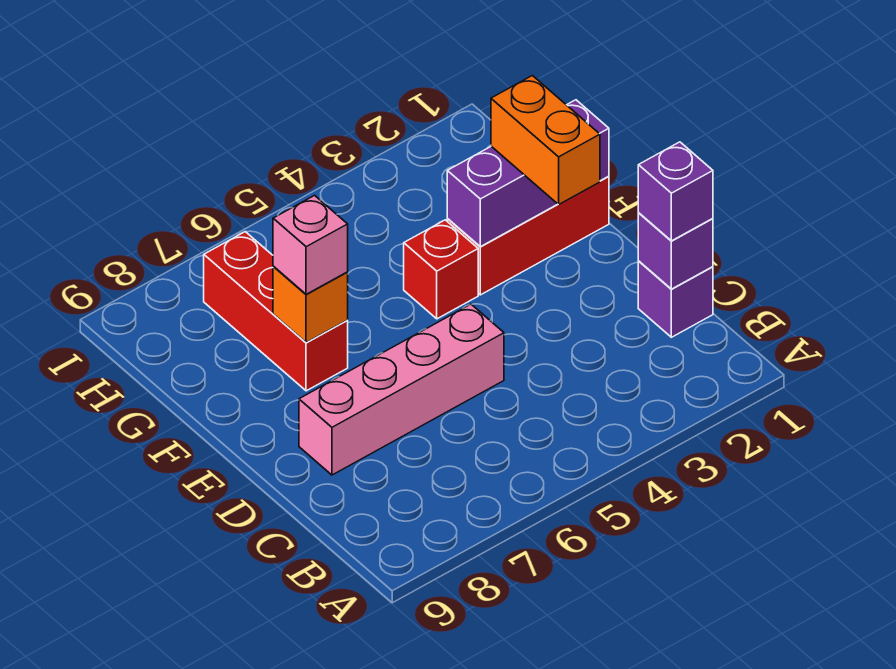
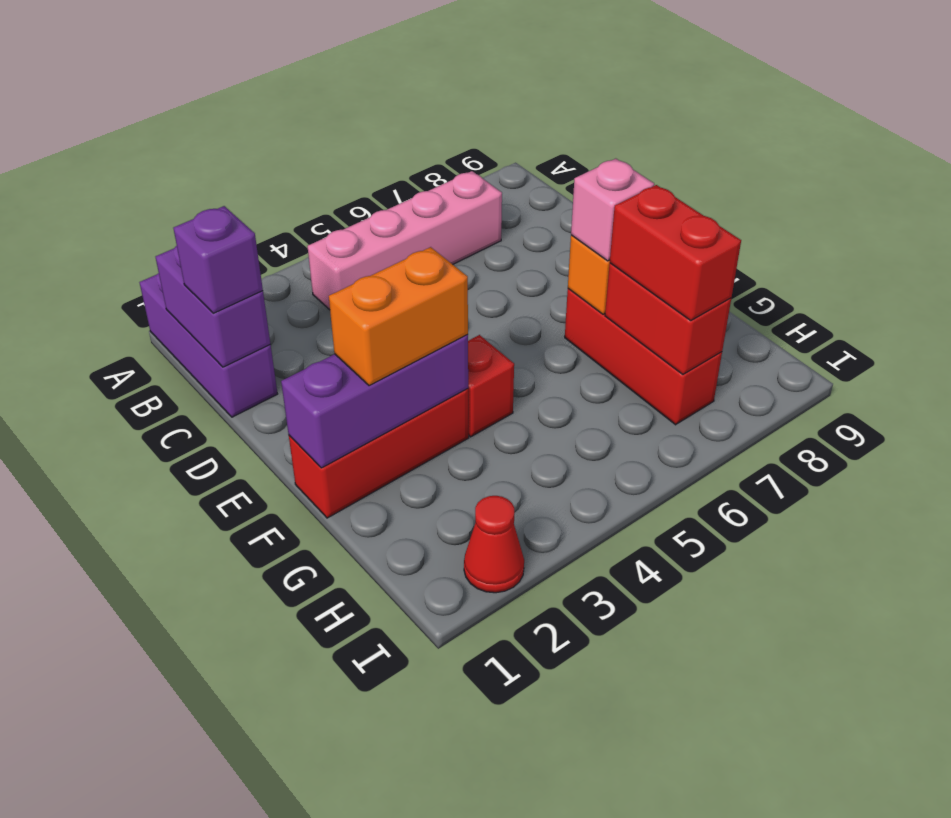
purple brick C1 level 1 -> purple brick A1:C1 level 1
purple brick C1 level 2 -> purple brick B1:C1 level 2
pink brick D5:D8 level 1 -> pink brick B4:B7 level 1
orange brick E2:F2 level 3 -> orange brick F2:F3 level 3
none -> red brick G7:H7 level 2
none -> red brick G7:H7 level 3
none -> red cone I2 level 1

